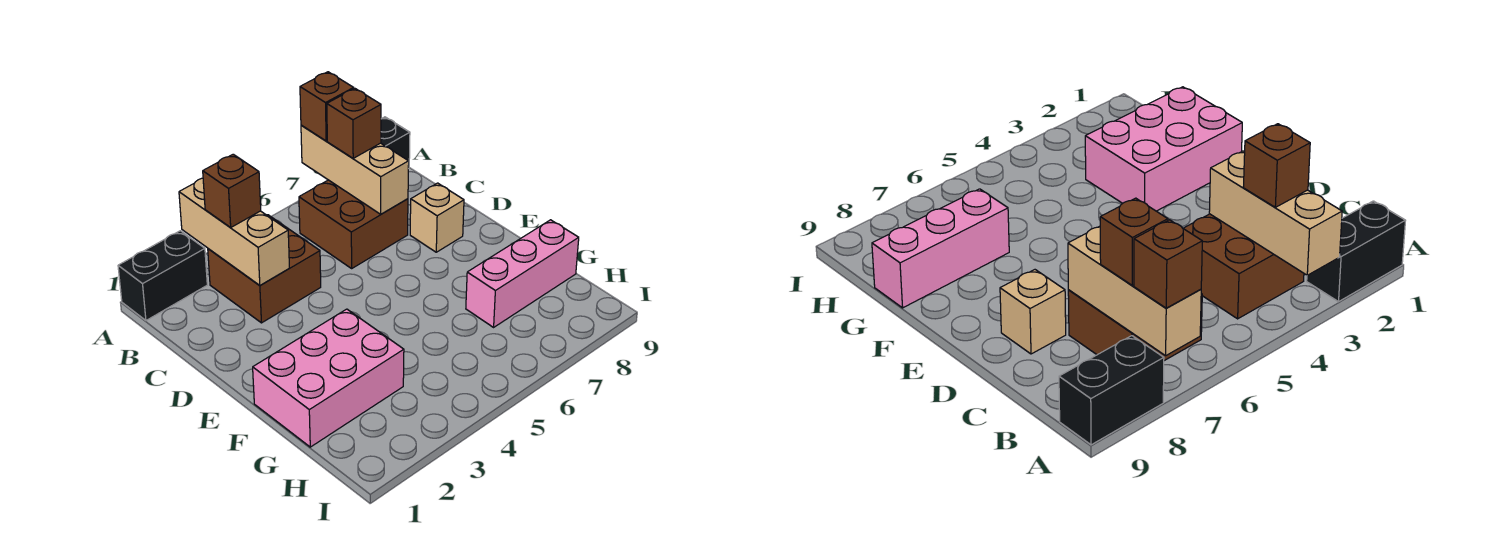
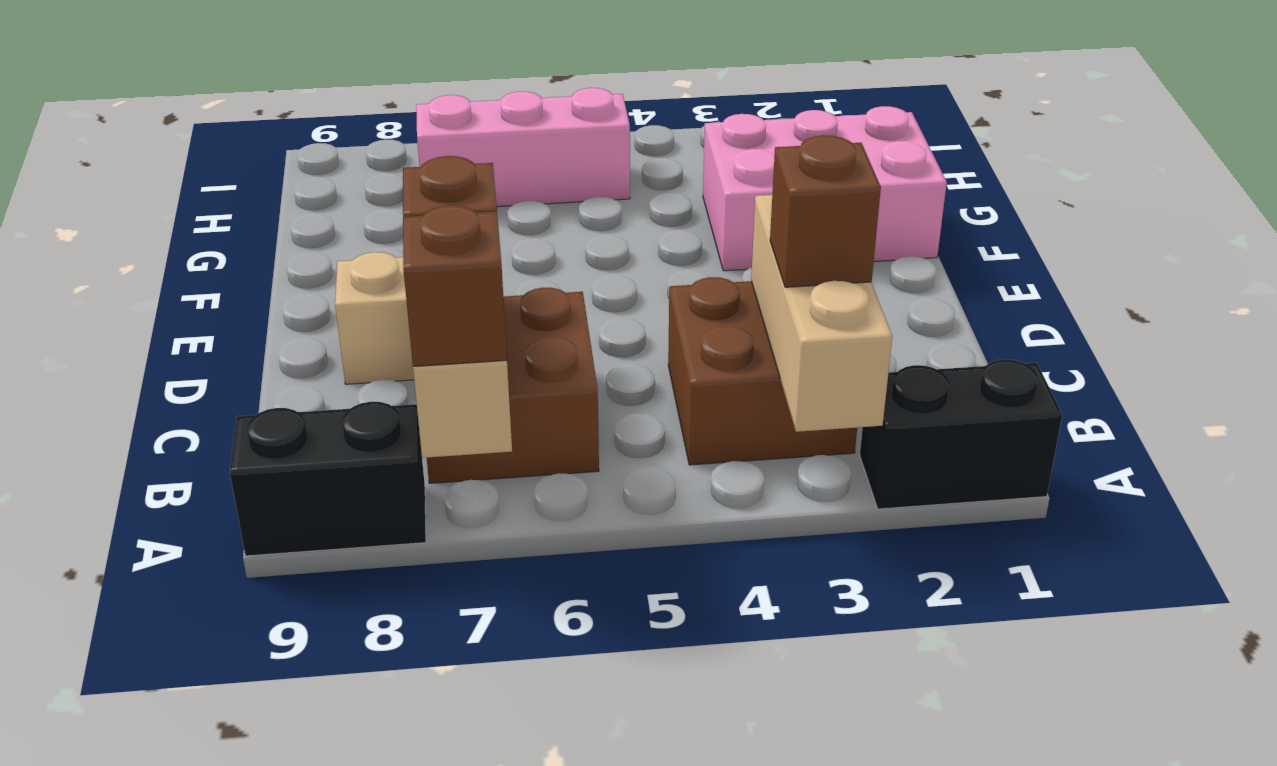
pink brick G7:G9 level 1 -> pink brick H5:H7 level 1

